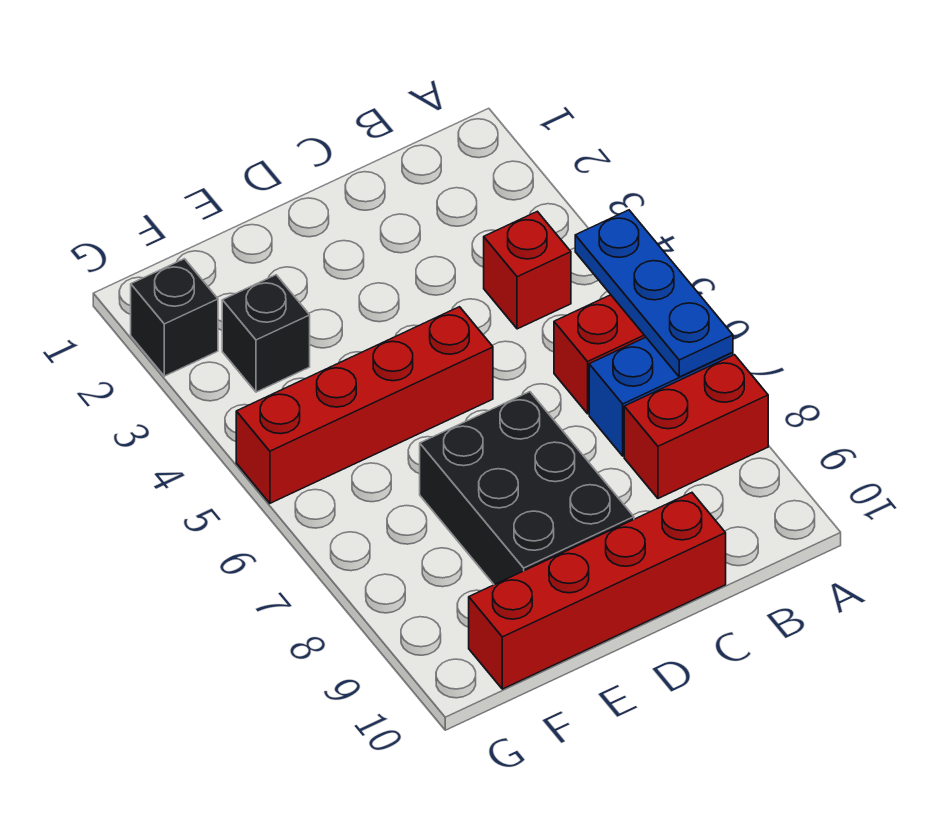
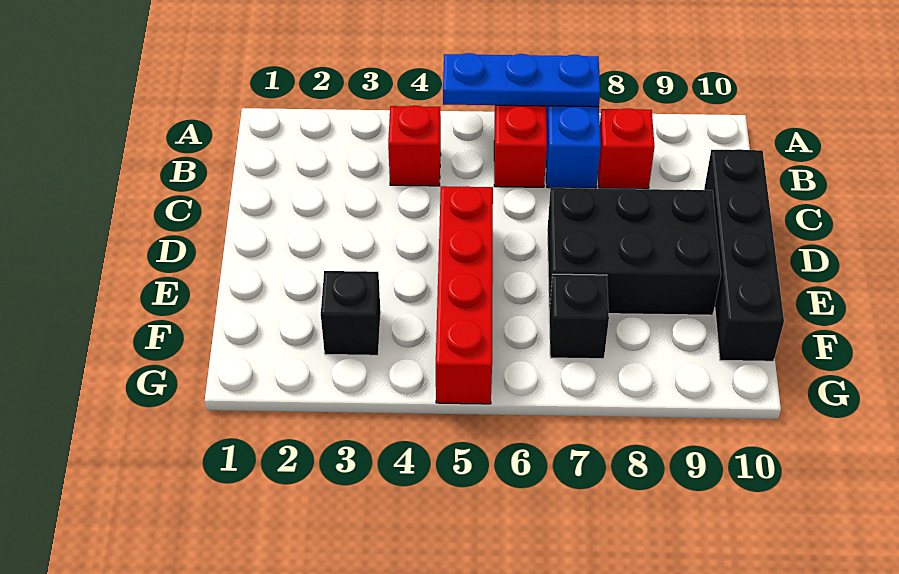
red brick A8:B8 level 1 -> red brick B8 level 1
red brick C10:F10 level 1 -> black brick C10:F10 level 1
black brick G2 level 1 -> black brick F7 level 1

